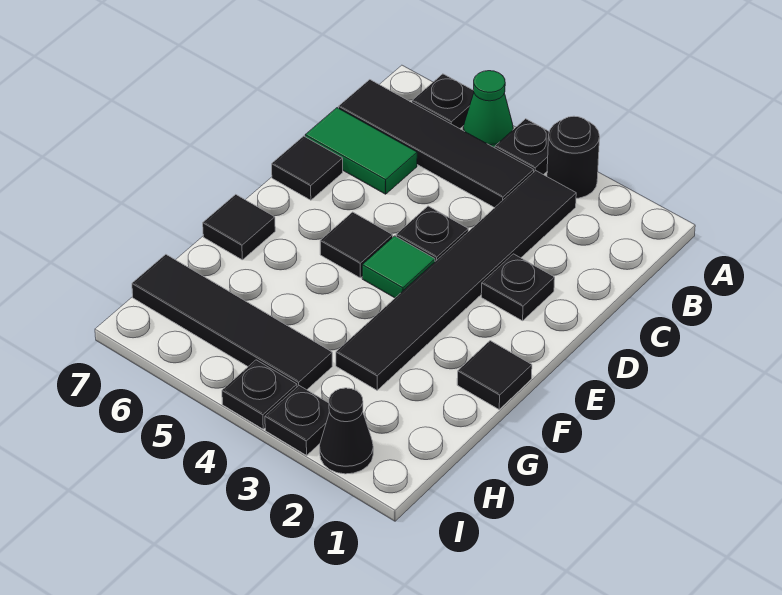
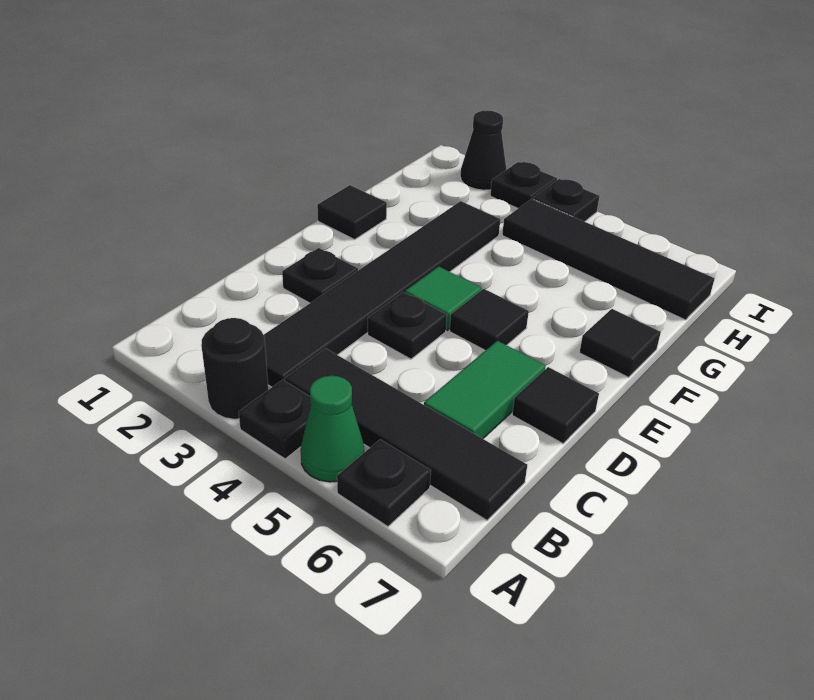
green tile C6:C7 level 1 -> green tile C6:D6 level 1

